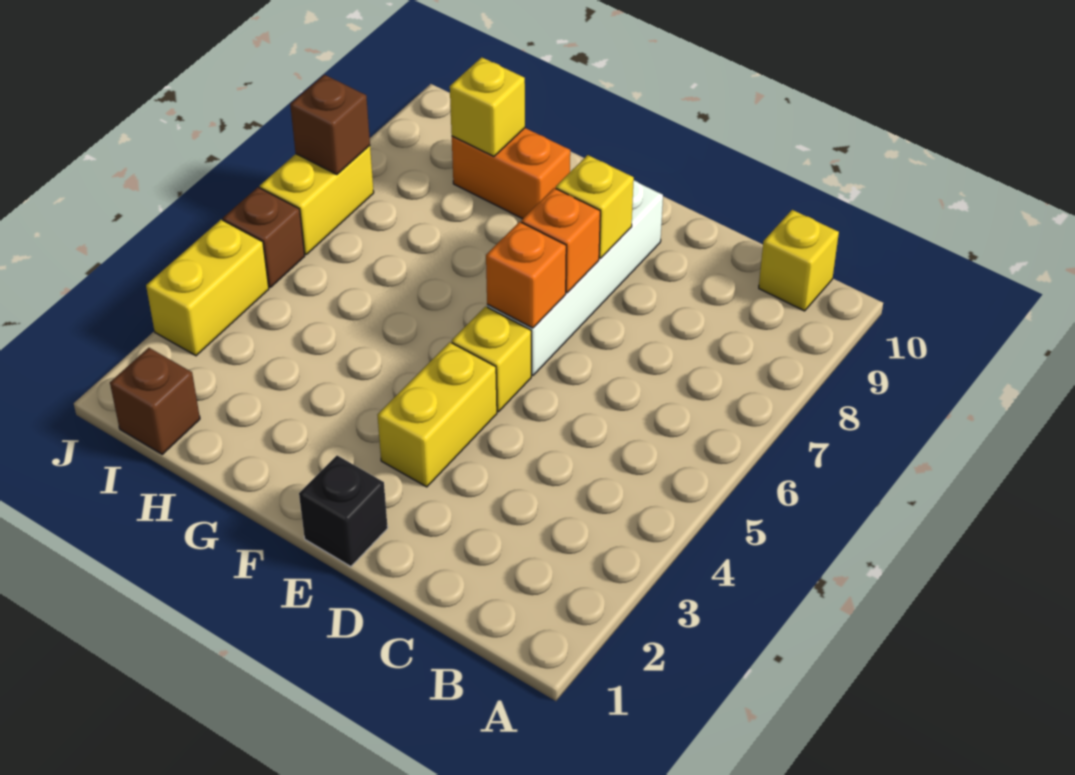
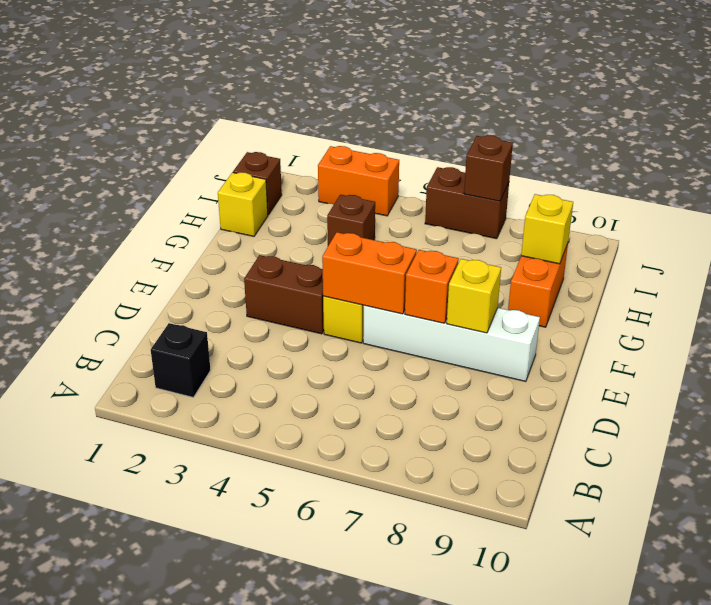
yellow brick B10 level 1 -> yellow brick H1 level 1
black brick E1 level 1 -> black brick B2 level 1
yellow brick E3:E4 level 1 -> brown brick E3:E4 level 1
orange brick E6 level 2 -> orange brick E5:E6 level 2
yellow brick J3:J4 level 1 -> orange brick J3:J4 level 1
brown brick J5 level 1 -> brown brick H4 level 1
yellow brick J6:J7 level 1 -> brown brick J6:J7 level 1

